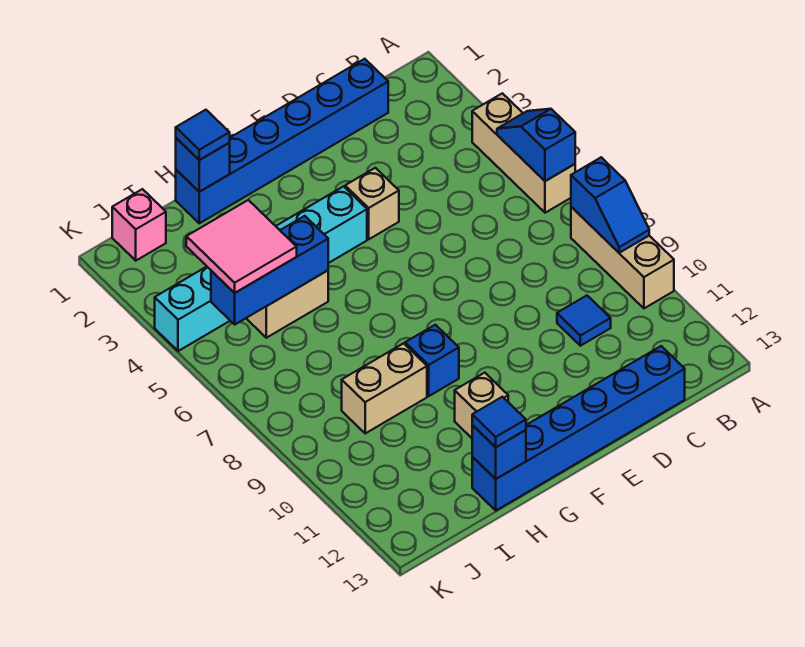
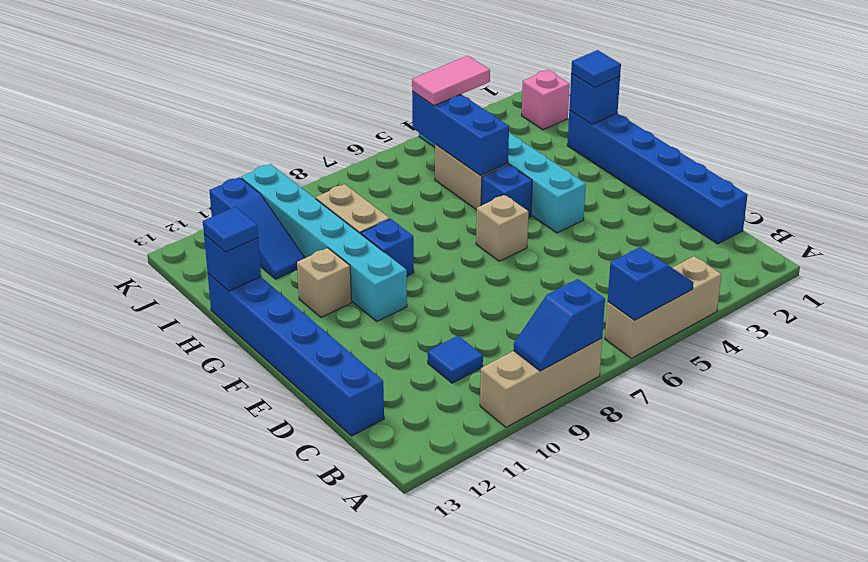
tan brick E4 level 1 -> tan brick F6 level 1
none -> cyan brick F10:K10 level 1
none -> blue brick G5 level 1
pink tile I4:J5 level 3 -> pink tile J4:J5 level 3
none -> blue slope I11:K11 level 1 top K

